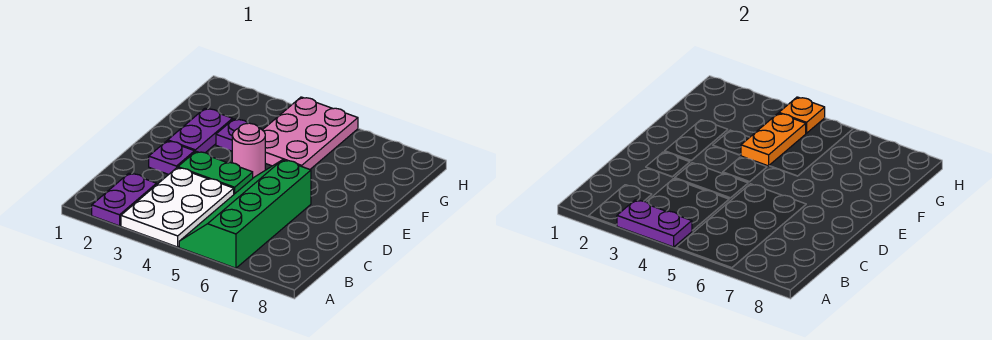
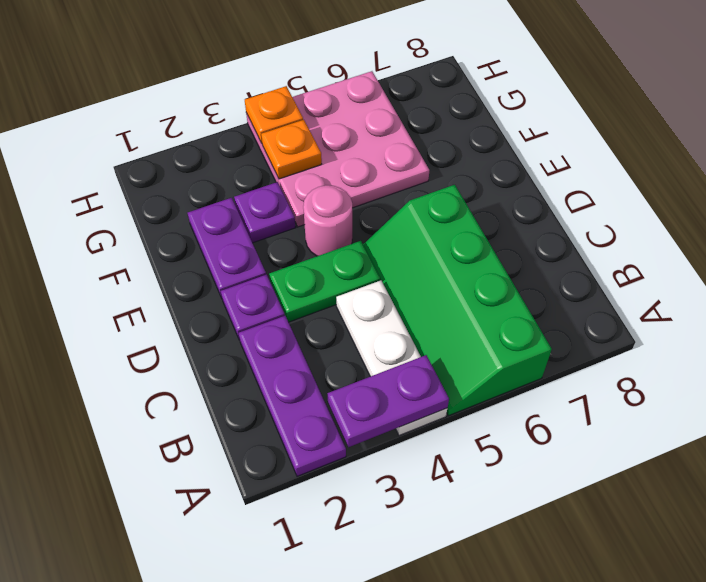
purple plate A2:B2 level 1 -> purple plate A2:C2 level 1
white plate A3:C4 level 1 -> white plate A4:C4 level 1
pink plate F4:H5 level 1 -> pink plate F4:H6 level 1
orange plate F4:G4 level 2 -> orange plate G4 level 2

